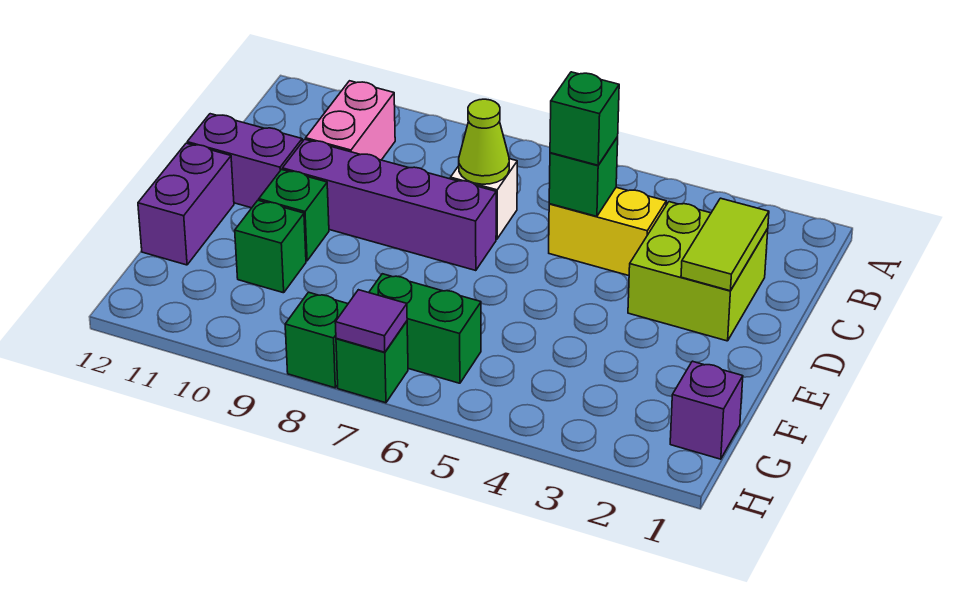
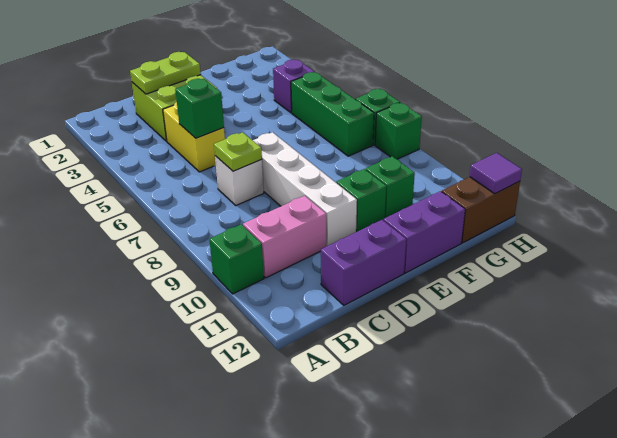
lime tile C2:D2 level 2 -> lime plate C2:D2 level 2
green brick C5 level 3 -> green brick A10 level 1
lime cone C7 level 2 -> lime plate C7 level 2
purple brick D7:D10 level 1 -> white brick D7:D10 level 1
purple brick D11:D12 level 1 -> purple brick C12:D12 level 1
purple brick G1 level 1 -> purple brick G4 level 1
green brick G6:G7 level 1 -> green brick G5:G7 level 1
none -> brown brick G12:H12 level 1
purple tile H7 level 2 -> purple tile H12 level 2

